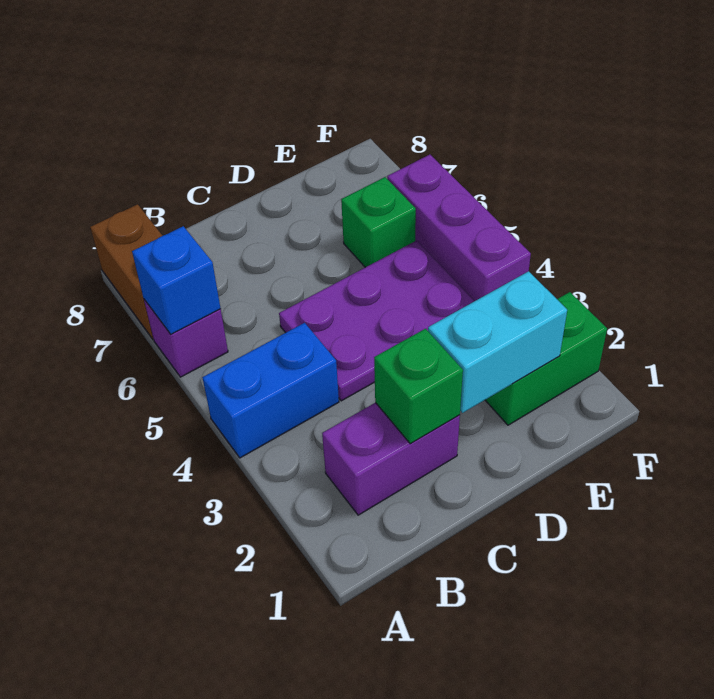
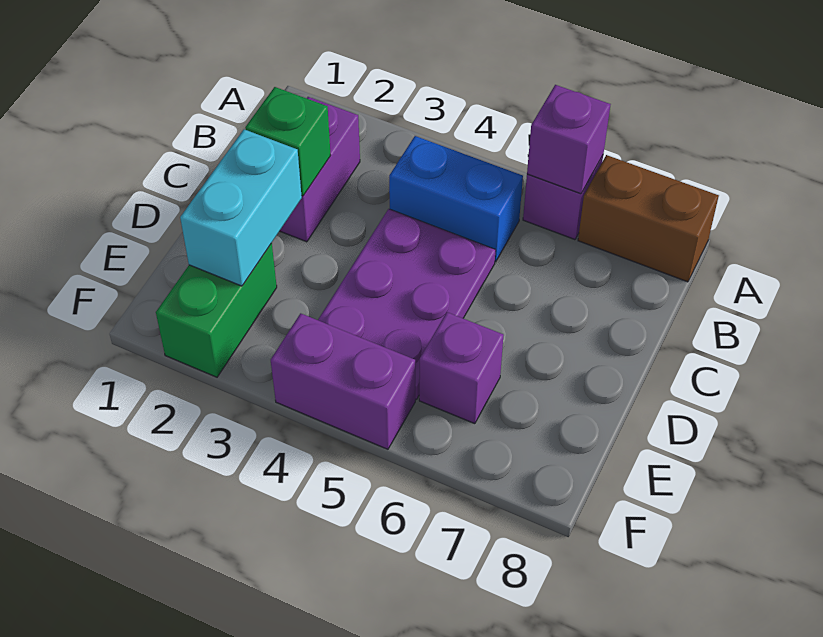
blue brick A4:B4 level 1 -> blue brick B4:B5 level 1
blue brick A6 level 2 -> purple brick A6 level 2
green brick E6 level 1 -> purple brick E6 level 1
purple brick F4:F6 level 1 -> purple brick F4:F5 level 1

